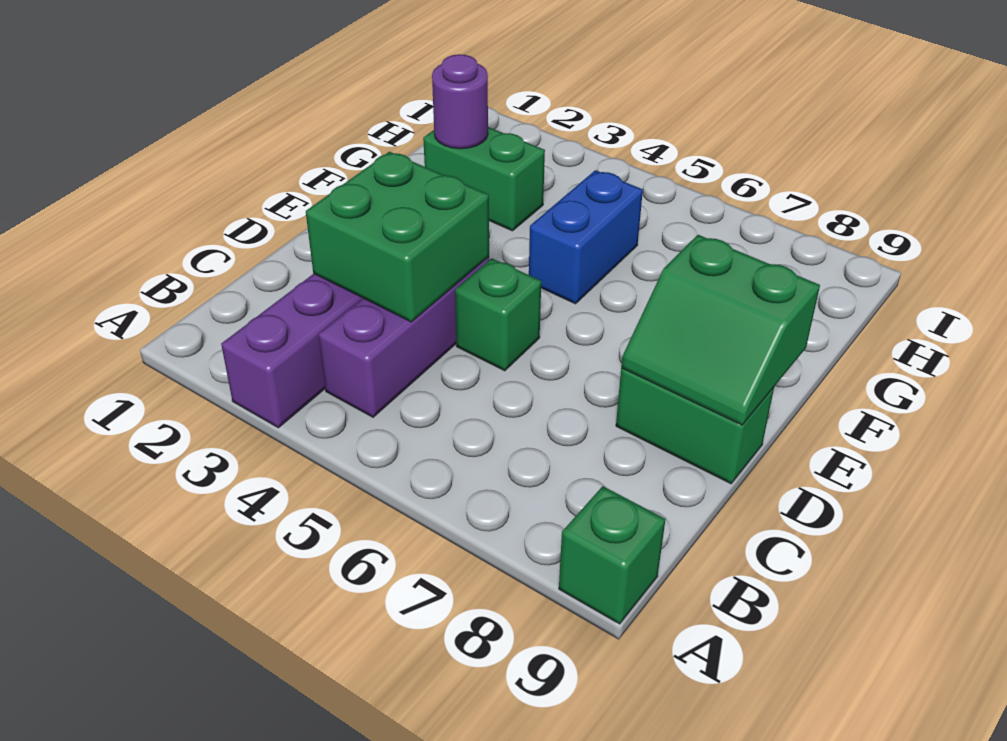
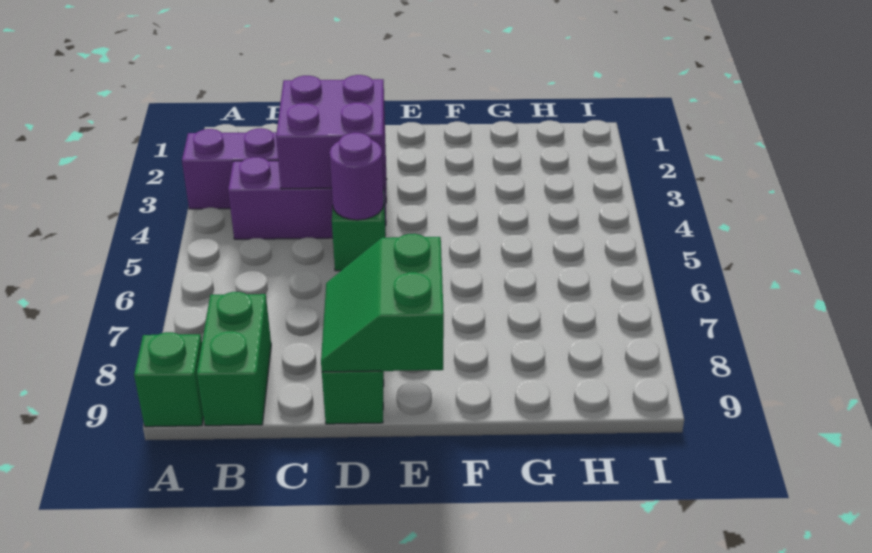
green brick C3:D4 level 2 -> purple brick C3:D4 level 2
blue brick F5:G5 level 1 -> none
green brick G2:G3 level 1 -> green brick B8:B9 level 1
purple round brick G2 level 2 -> purple round brick D5 level 2

